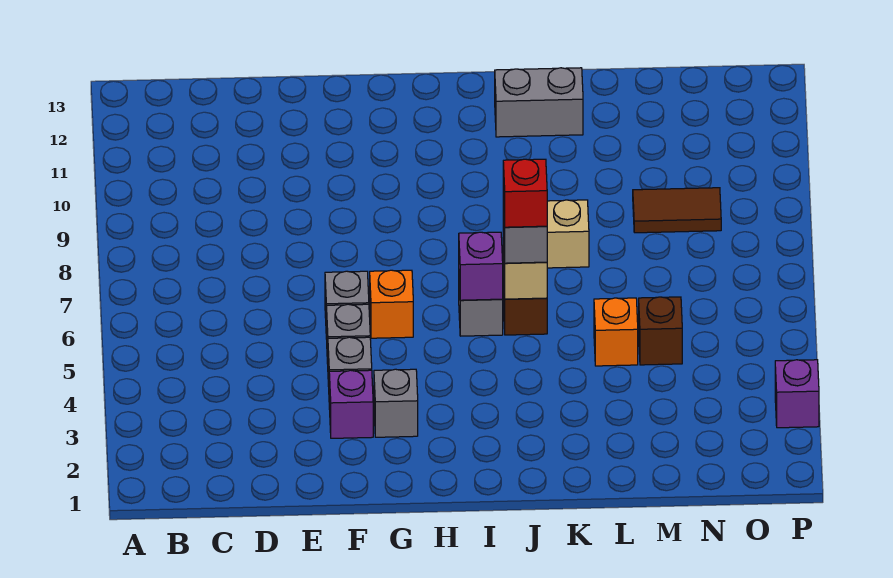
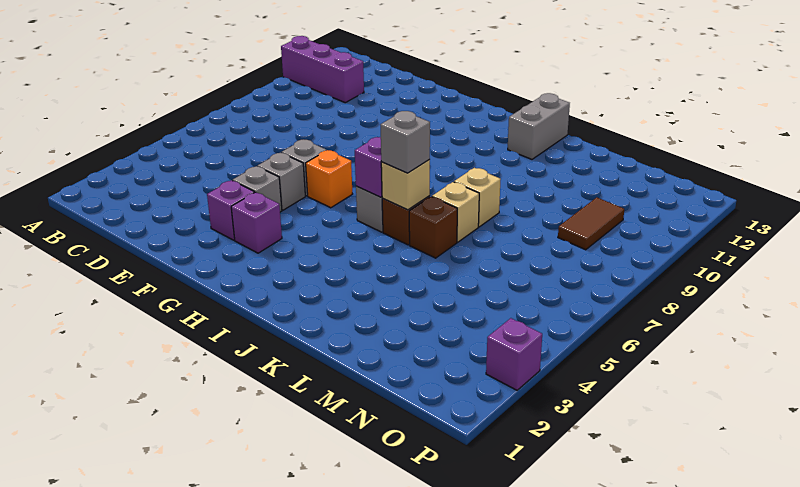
none -> purple brick A11:C11 level 1
grey brick G3 level 1 -> purple brick G3 level 1
red brick J6 level 4 -> none
grey brick J12:K12 level 1 -> grey brick J12:J13 level 1
none -> tan brick K7 level 1
orange brick L5 level 1 -> none
brown brick M5 level 1 -> brown brick K6 level 1
brown tile M9:N9 level 1 -> brown tile N9:N10 level 1

